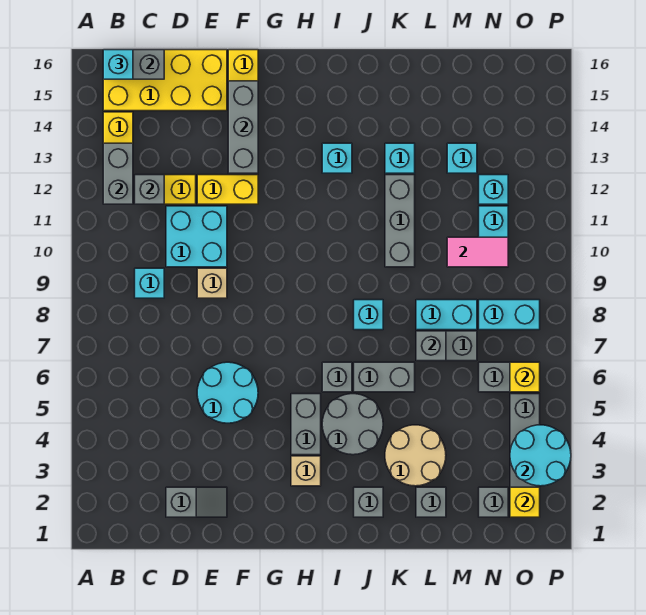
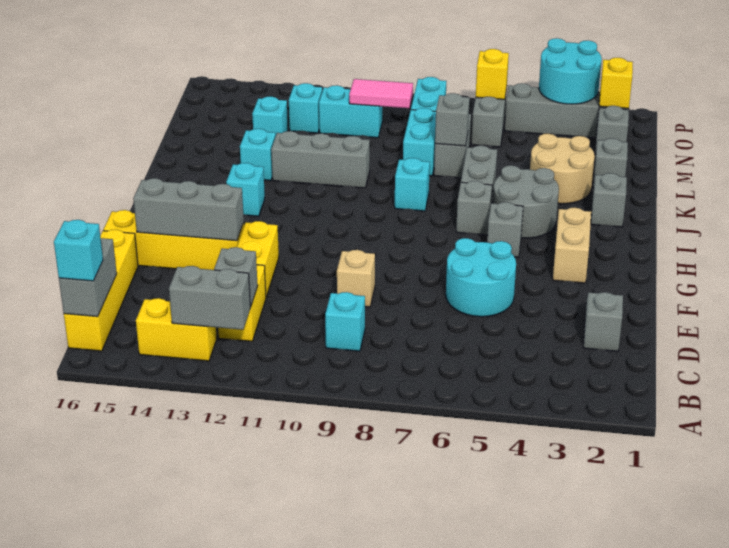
yellow brick B15:E16 level 1 -> yellow brick B16:E16 level 1
cyan brick D10:E11 level 1 -> none
tan brick H3 level 1 -> tan brick G3:H3 level 1
grey brick H4:H5 level 1 -> grey brick H5 level 1
pink tile M10:N10 level 2 -> pink tile N9:N10 level 2

